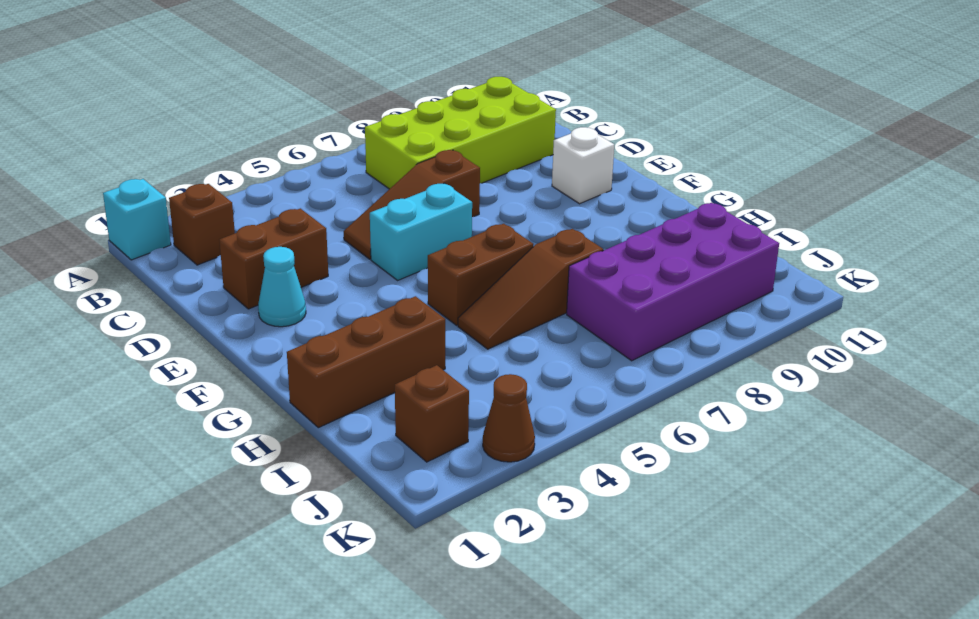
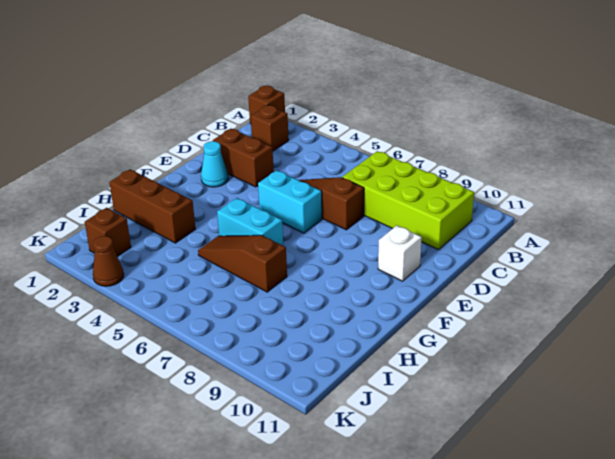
cyan brick A1 level 1 -> brown brick A1 level 1
brown brick G5:G6 level 1 -> cyan brick G5:G6 level 1
purple brick I7:J10 level 1 -> none

